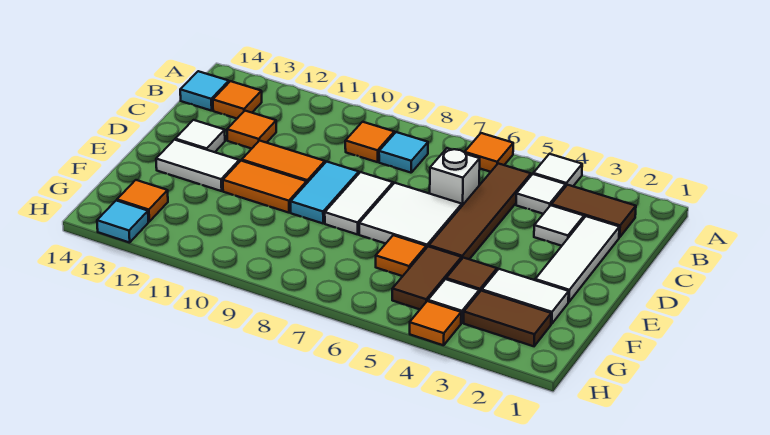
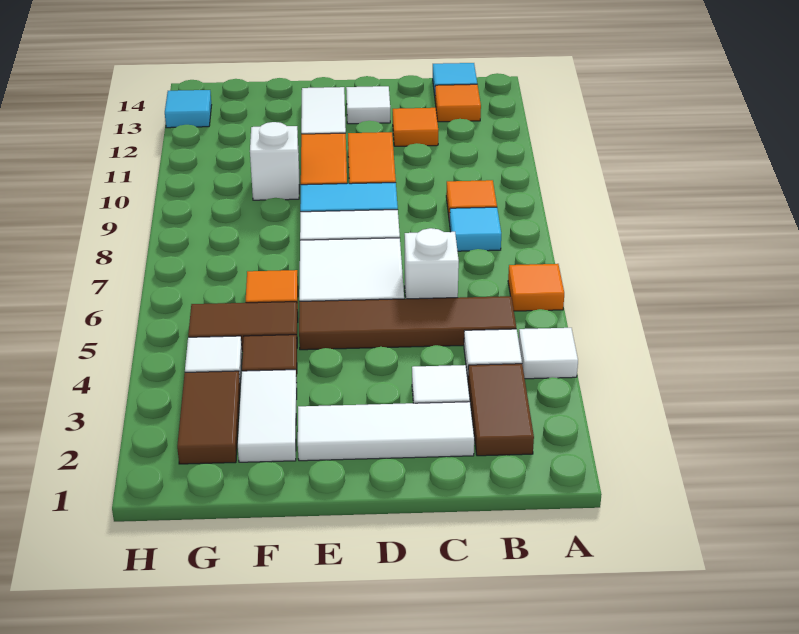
none -> white brick F10 level 1
orange tile G13 level 1 -> none
orange tile H4 level 1 -> none

